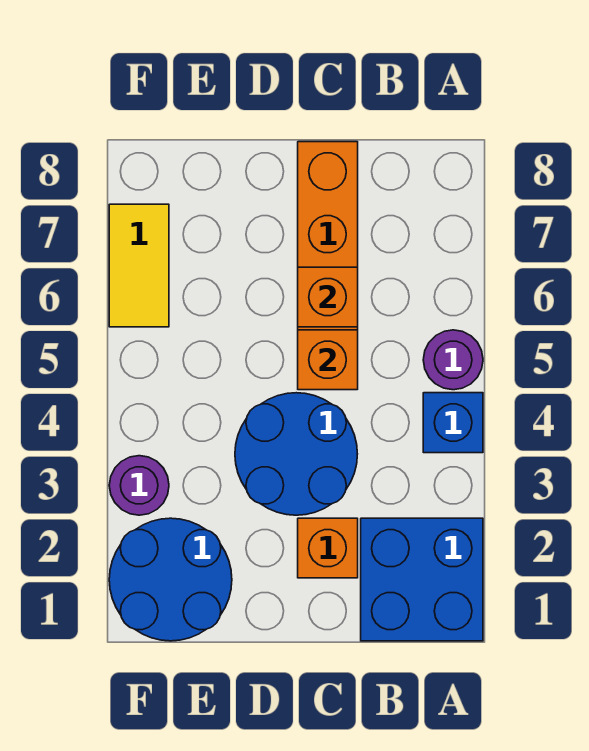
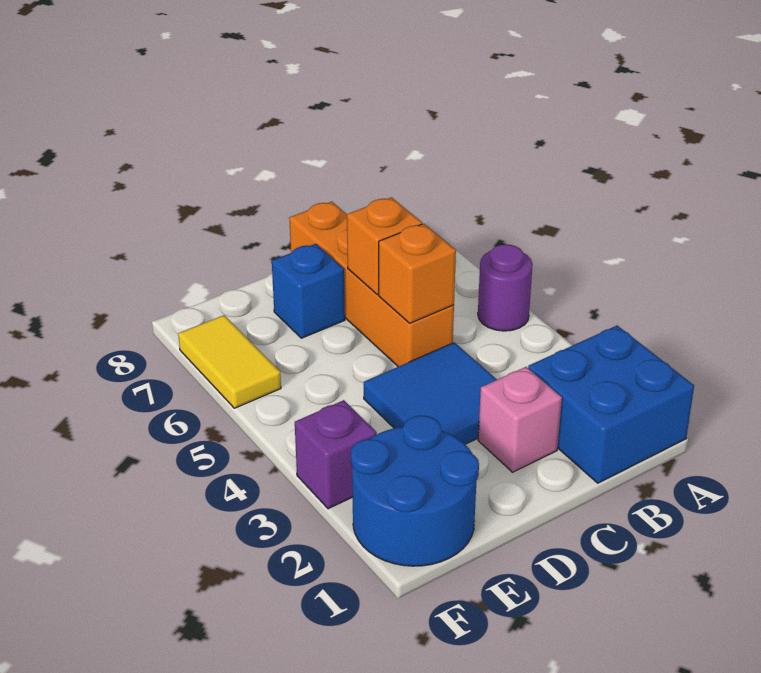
blue brick A4 level 1 -> blue brick D7 level 1
orange brick C2 level 1 -> pink brick C2 level 1
blue round brick C3:D4 level 1 -> blue tile C3:D4 level 1
purple round brick F3 level 1 -> purple brick F3 level 1

